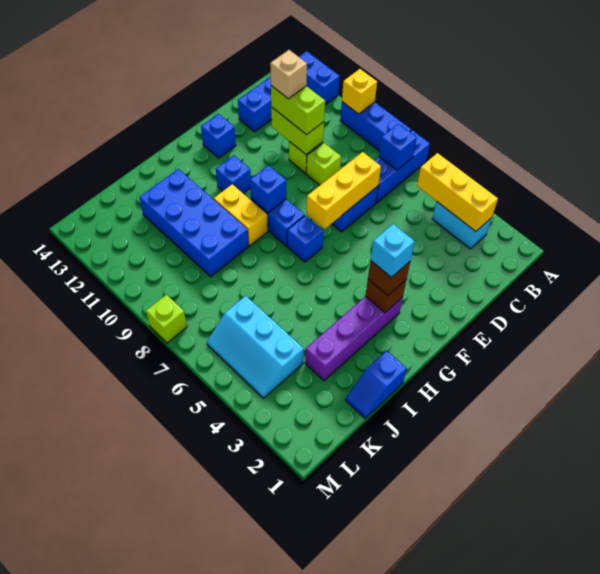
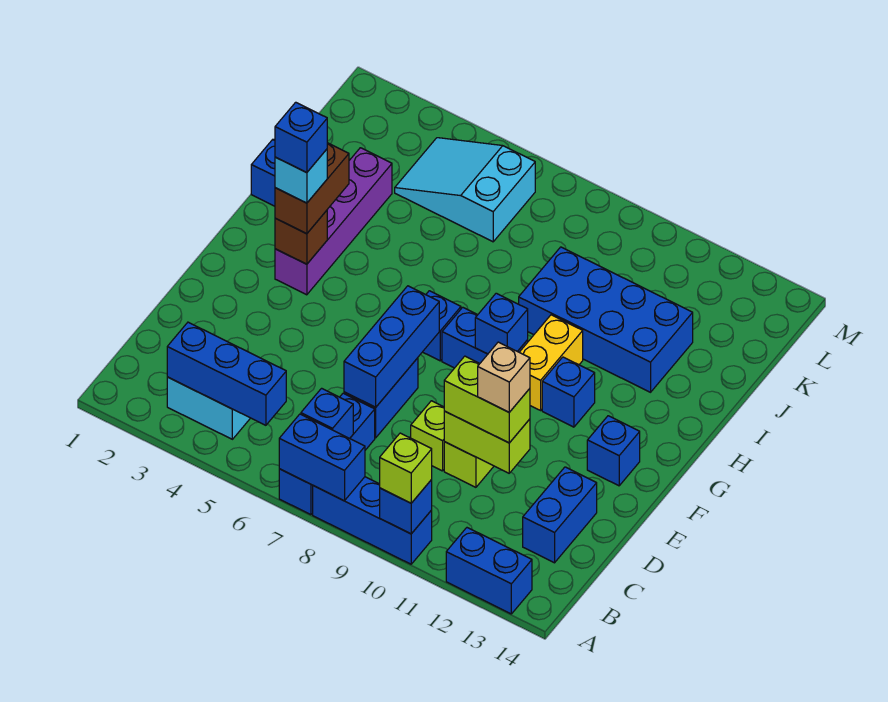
none -> blue brick A7:A8 level 2
yellow brick A10 level 2 -> blue brick A10 level 2
yellow brick B3:B5 level 2 -> blue brick B3:B5 level 2
yellow brick D7:F7 level 2 -> blue brick D7:F7 level 2
brown brick G3 level 3 -> brown brick G3:H3 level 3
none -> blue brick G3 level 5
yellow brick H9:H10 level 1 -> yellow brick G10:H10 level 1
cyan slope K4:L6 level 1 top K -> cyan slope K4:L6 level 1 top 6
lime brick M8 level 1 -> lime brick A10 level 3

